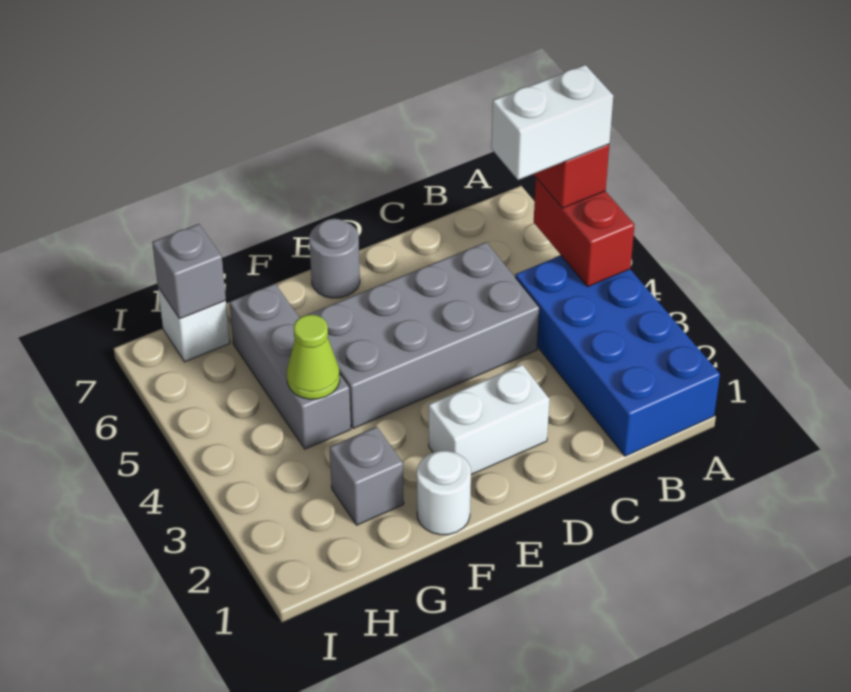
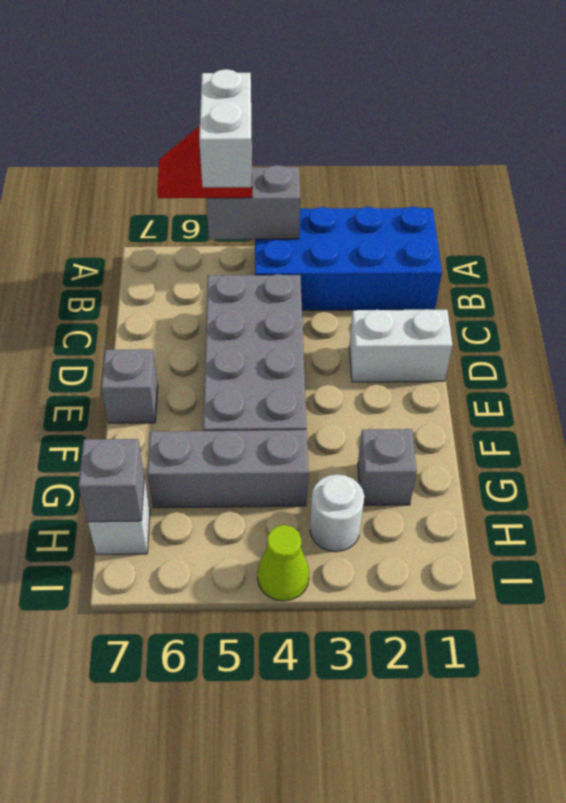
red brick A4:A5 level 2 -> grey brick A4:A5 level 2
white brick D2:E2 level 1 -> white brick D1:D2 level 1
grey round brick E7 level 1 -> grey brick E7 level 1
white round brick F1 level 1 -> white round brick H3 level 1
lime cone G4 level 2 -> lime cone I4 level 1

